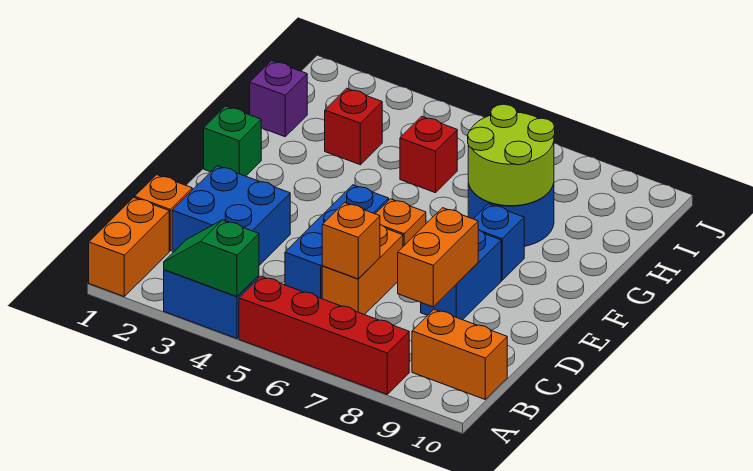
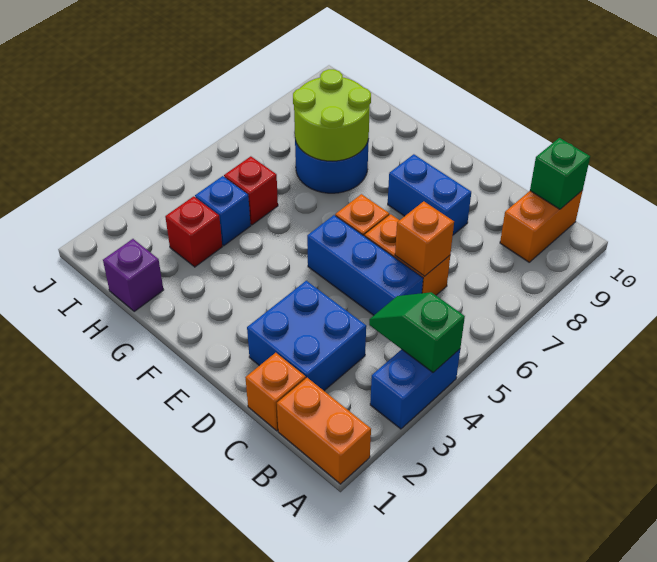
green slope A3:A4 level 2 top 4 -> green slope A4:B4 level 2 top A
red brick A5:A8 level 1 -> none
orange brick C8:D8 level 2 -> none
green brick F1 level 1 -> green brick B10 level 2
blue brick F8 level 1 -> blue brick H4 level 1

